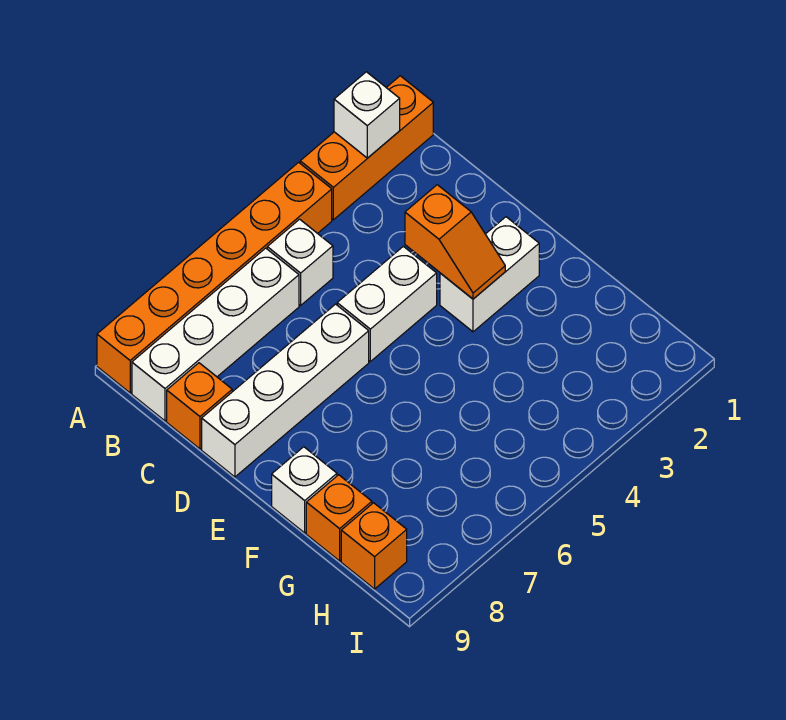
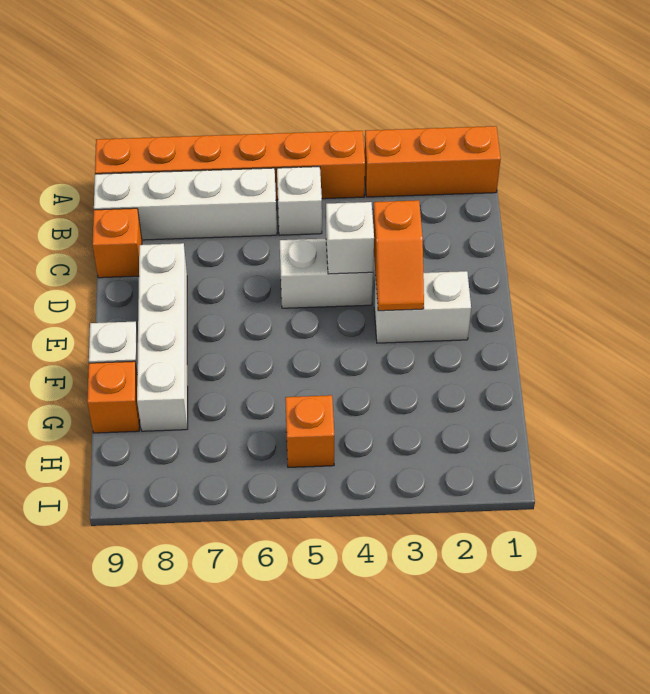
white brick A2 level 2 -> white brick D4 level 2
white brick D6:D9 level 1 -> white brick D8:G8 level 1
orange brick H9 level 1 -> orange brick H5 level 1

